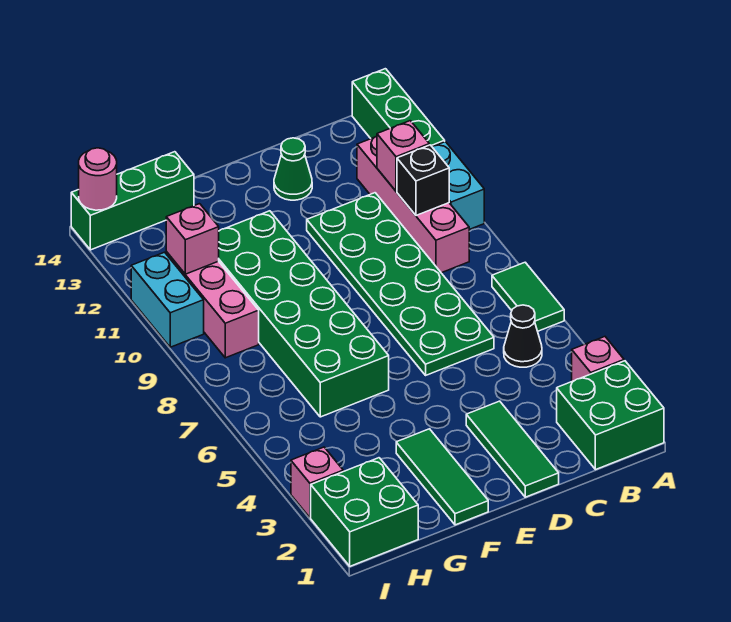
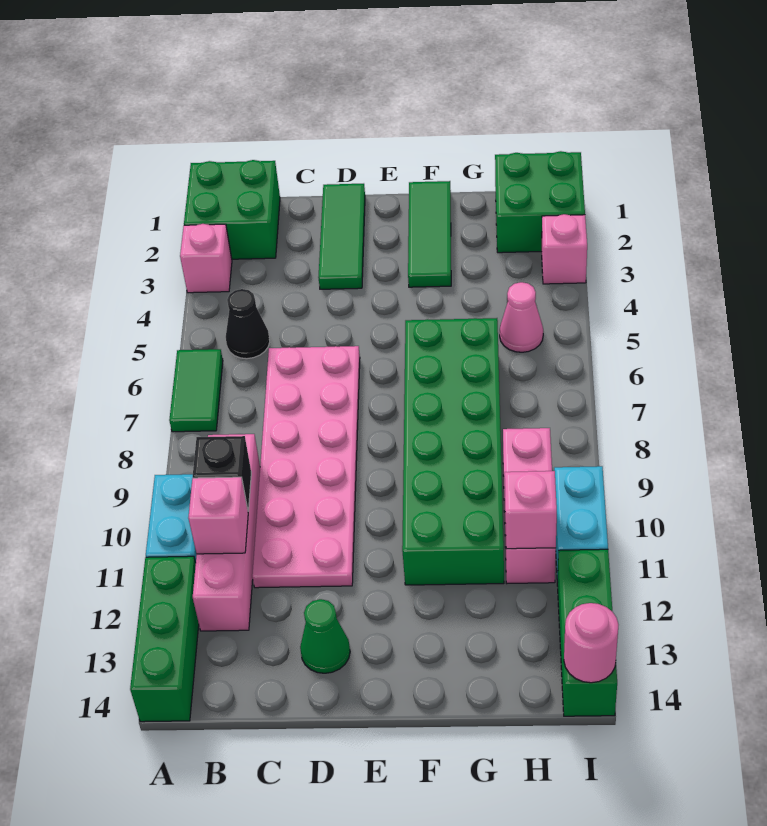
green plate C6:D11 level 1 -> pink plate C6:D11 level 1
green brick G14:I14 level 1 -> green brick I12:I14 level 1
none -> pink cone H5 level 1

